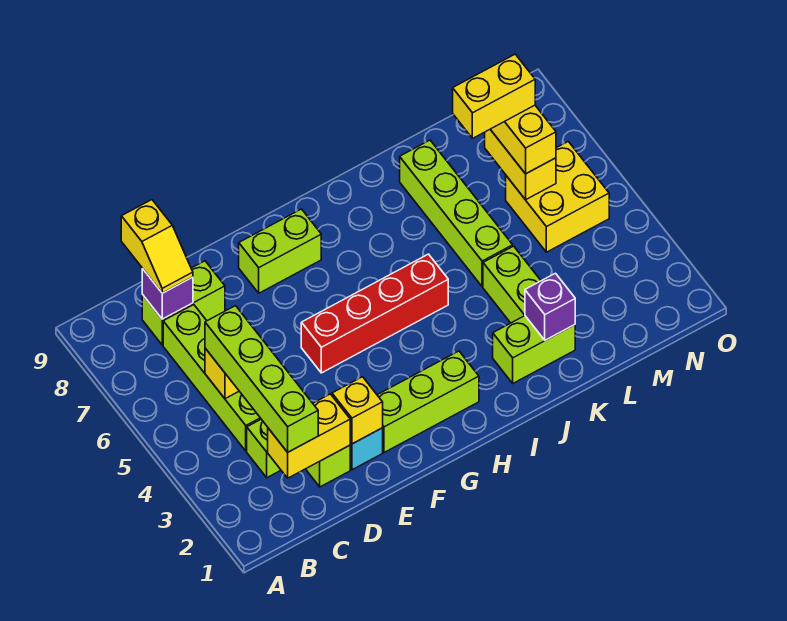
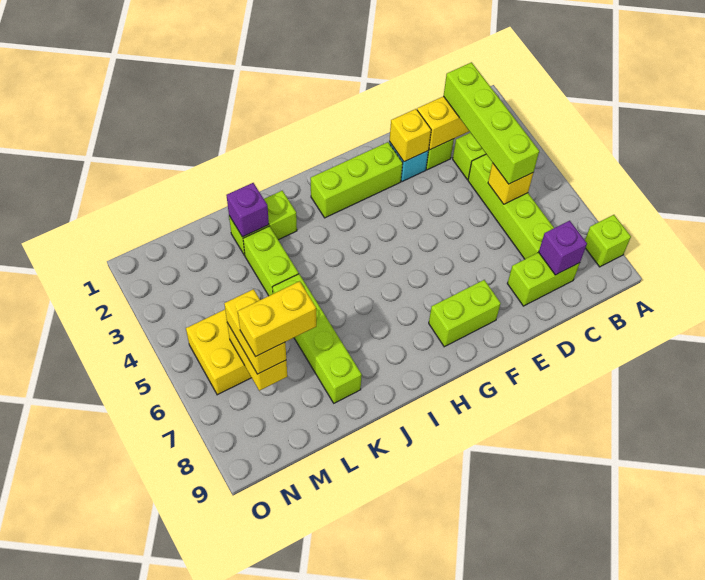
none -> lime brick A8 level 1
yellow slope C8:C9 level 3 top 9 -> none
red brick F5:I5 level 1 -> none

